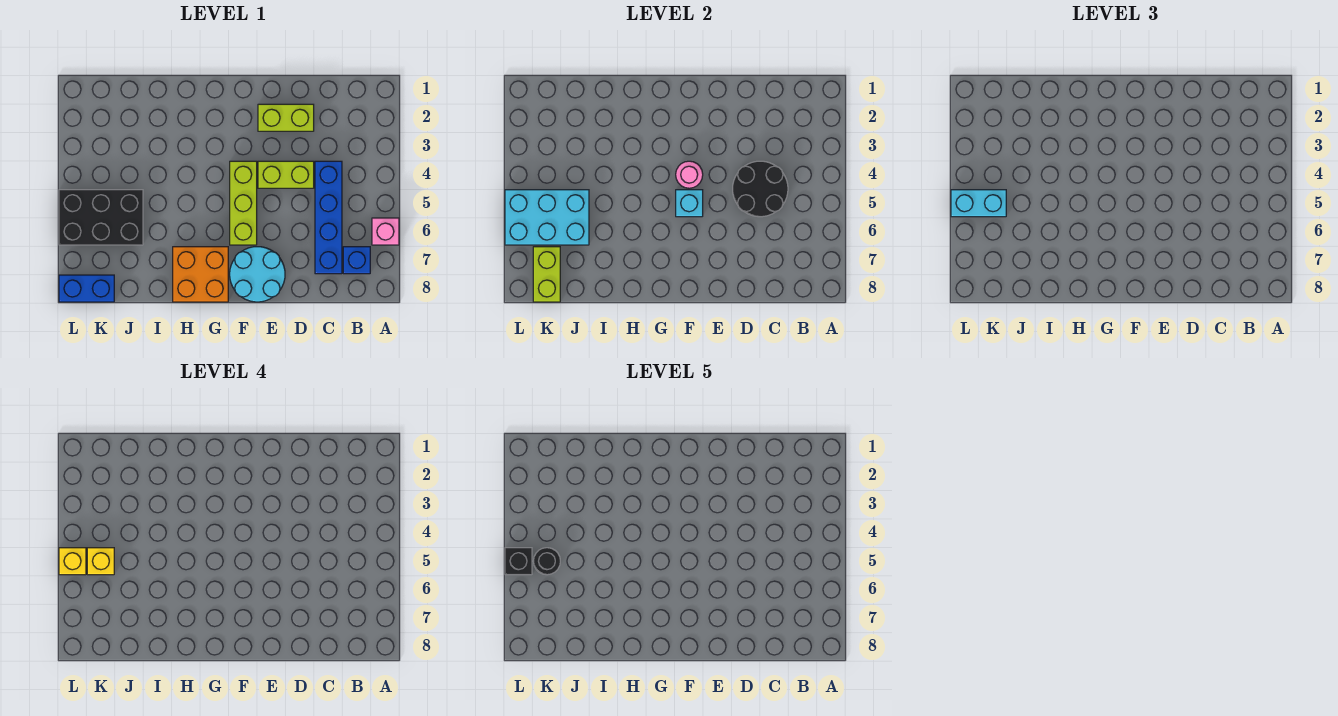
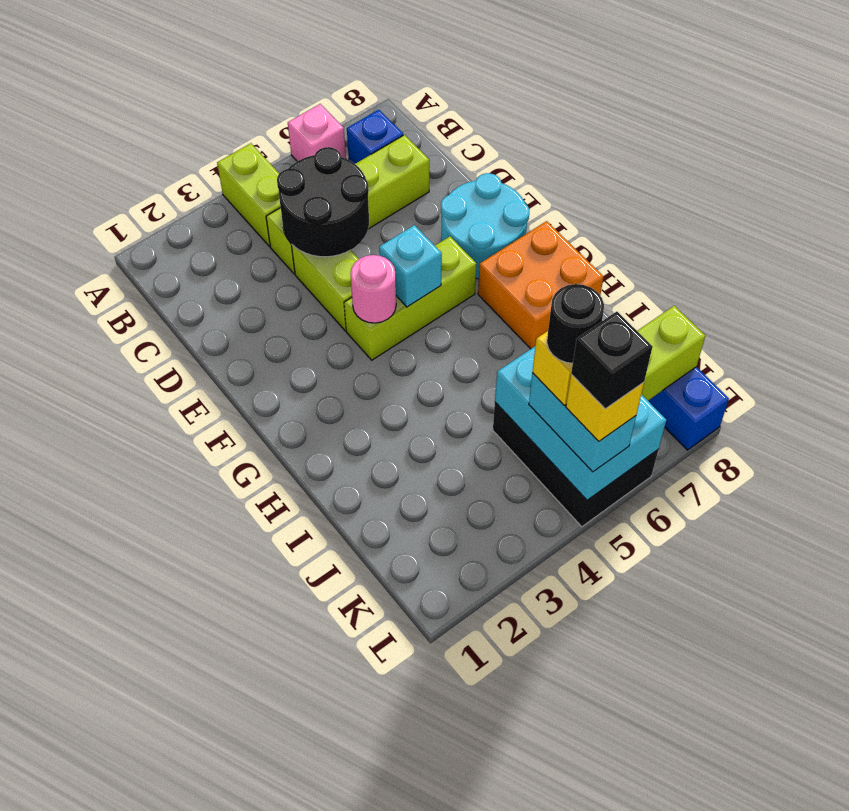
blue brick C4:C7 level 1 -> lime brick C4:C7 level 1
lime brick D2:E2 level 1 -> lime brick A4:B4 level 1

